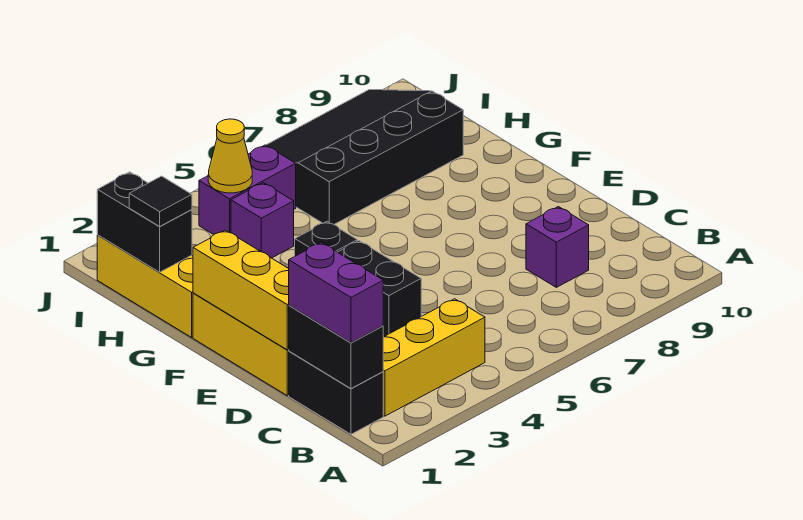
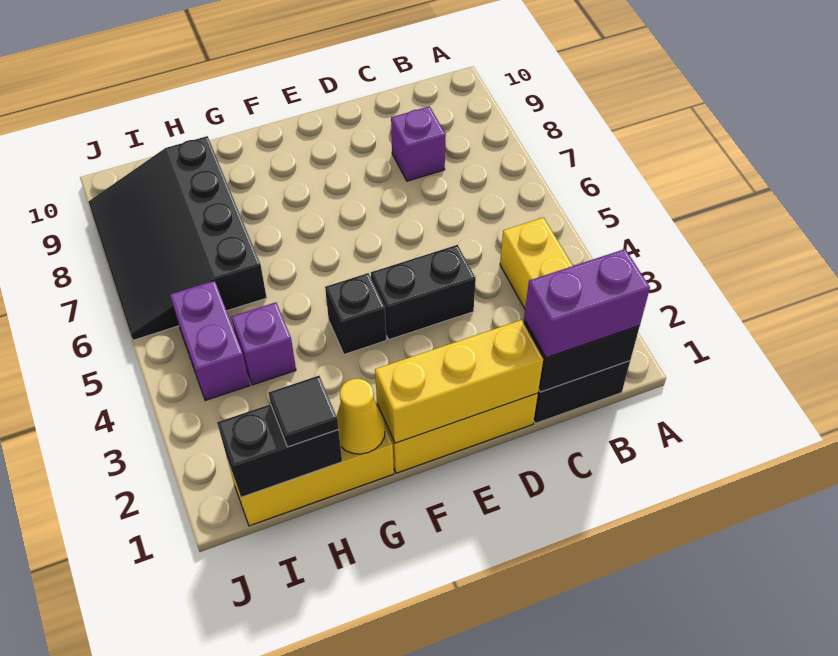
yellow cone I4 level 2 -> yellow cone G1 level 2

